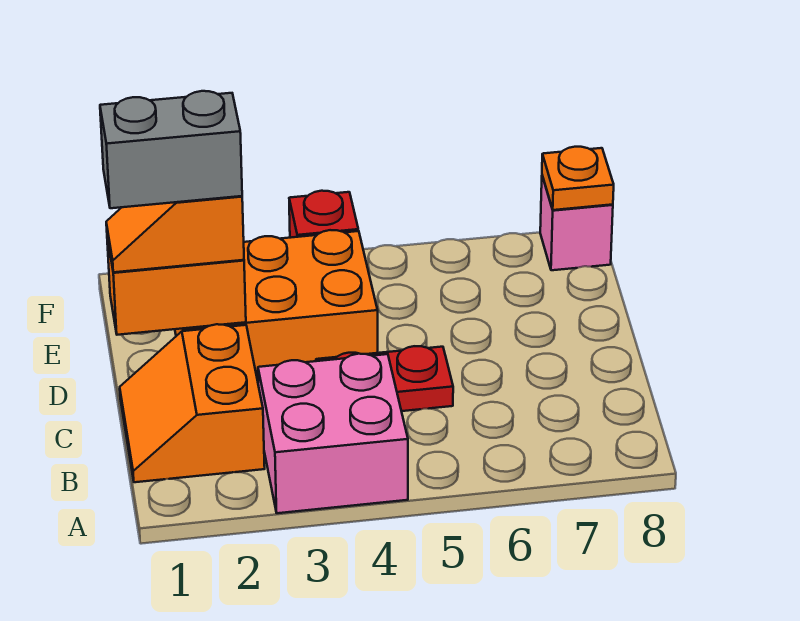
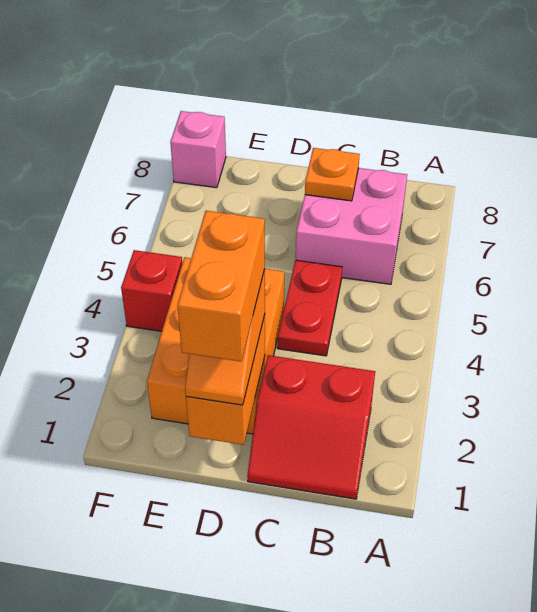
pink brick A3:B4 level 1 -> pink brick B6:C7 level 1
orange slope B1:C2 level 1 top 2 -> red slope B1:C2 level 1 top 2
grey brick D1:D2 level 4 -> orange brick D1:D2 level 4
orange plate F8 level 2 -> orange plate C7 level 2

